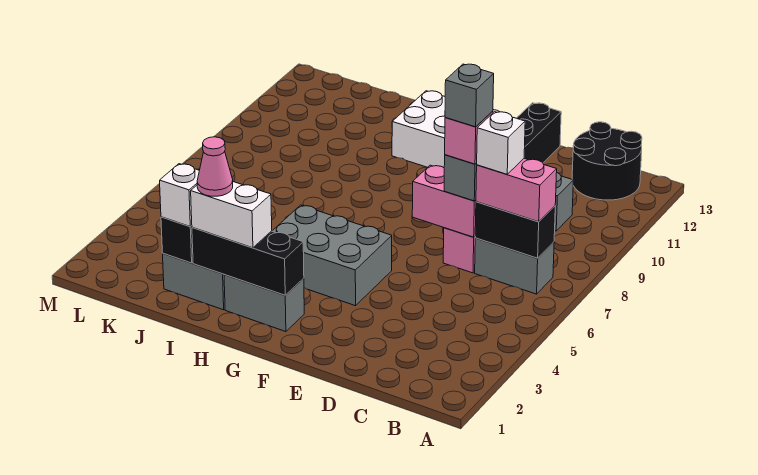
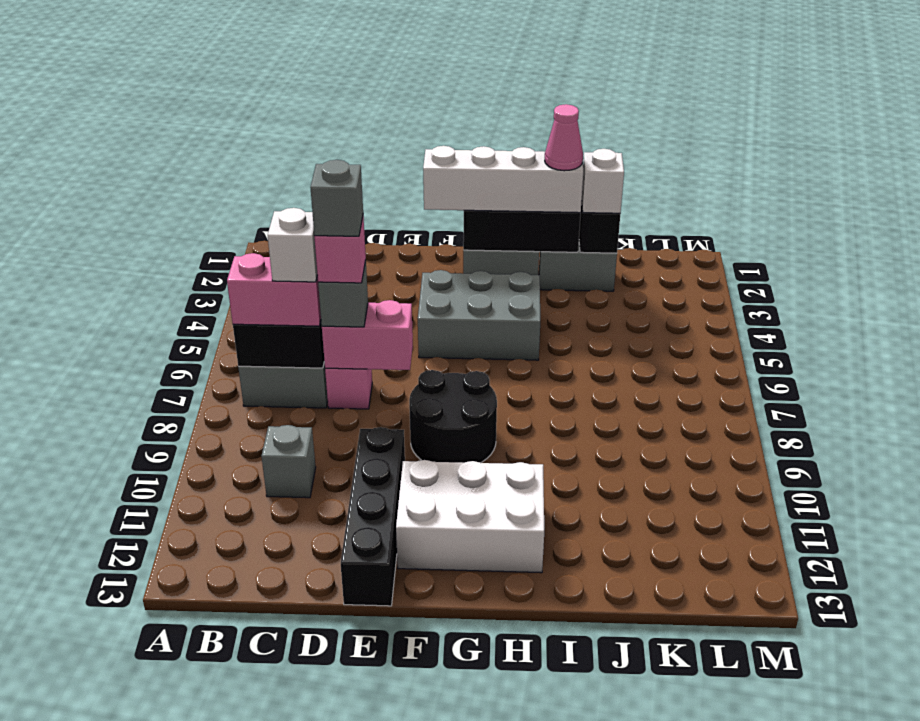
black round brick B12:C13 level 1 -> black round brick F8:G9 level 1
white brick H2:I2 level 3 -> white brick F2:I2 level 3

